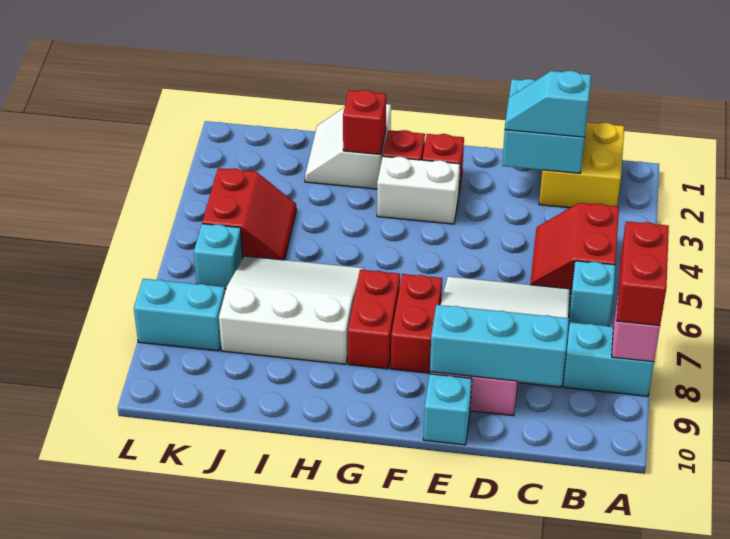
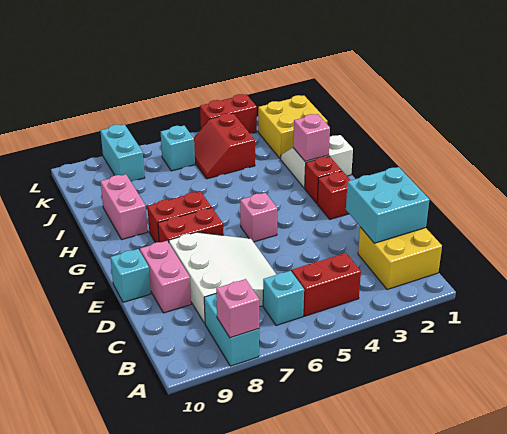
red brick A7:A8 level 3 -> red brick L3:L4 level 1
cyan slope C2:D2 level 3 top C -> none
cyan brick C9:E9 level 2 -> none
white brick F3:G3 level 1 -> none
none -> pink brick F5 level 1
red brick H2 level 2 -> pink brick H2 level 2
white slope H6:J8 level 1 top 8 -> none
none -> pink brick H9:I9 level 1
none -> yellow brick J1:K2 level 1
red slope J4:K5 level 1 top K -> red slope J4:K5 level 1 top 4

